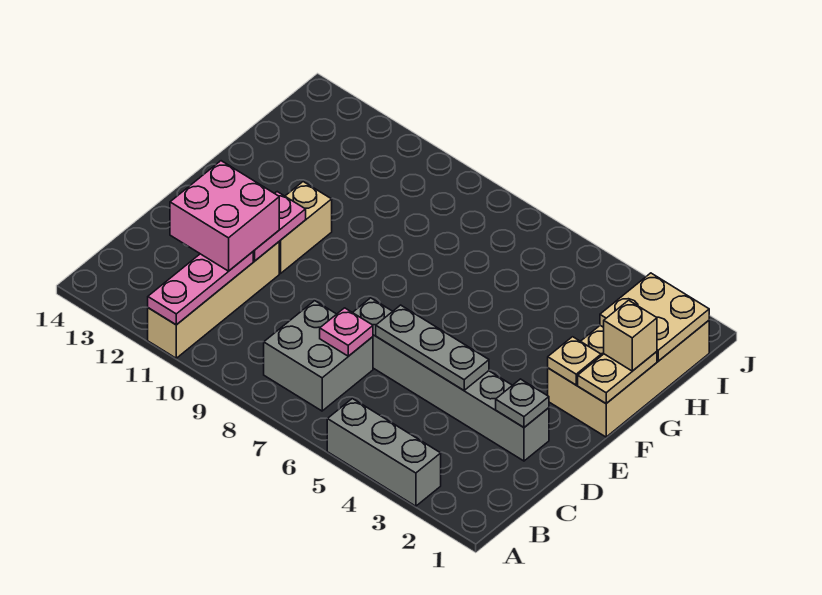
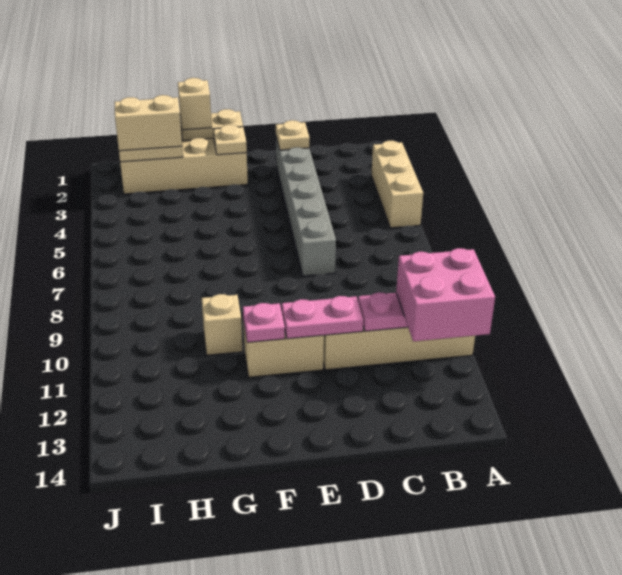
grey brick A3:A5 level 1 -> tan brick A3:A5 level 1
grey brick B7:C8 level 1 -> none
pink plate C7 level 2 -> pink plate F11 level 2
pink brick C11:D12 level 3 -> pink brick A11:B12 level 3
grey plate D2 level 2 -> tan plate D2 level 2
grey plate D4:D6 level 2 -> none
none -> tan brick G10 level 1
none -> tan brick H2:I2 level 3

